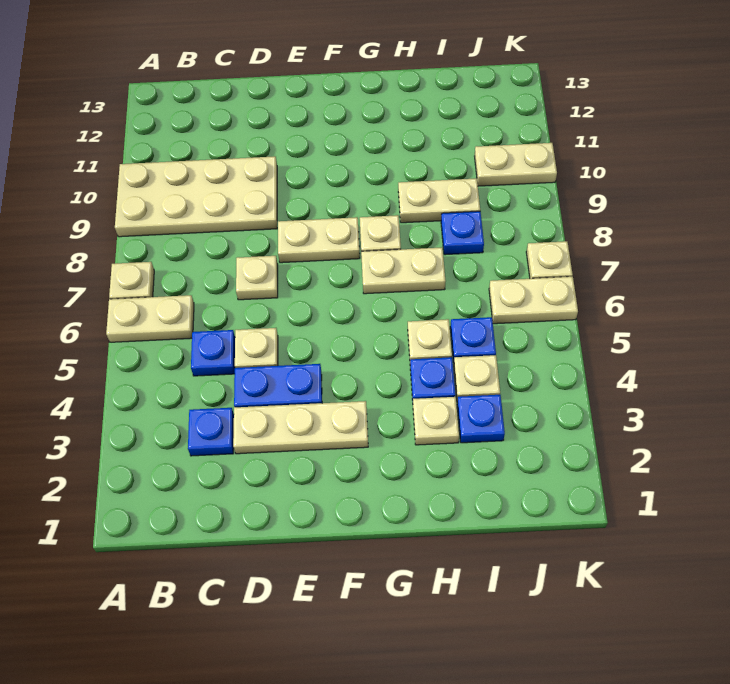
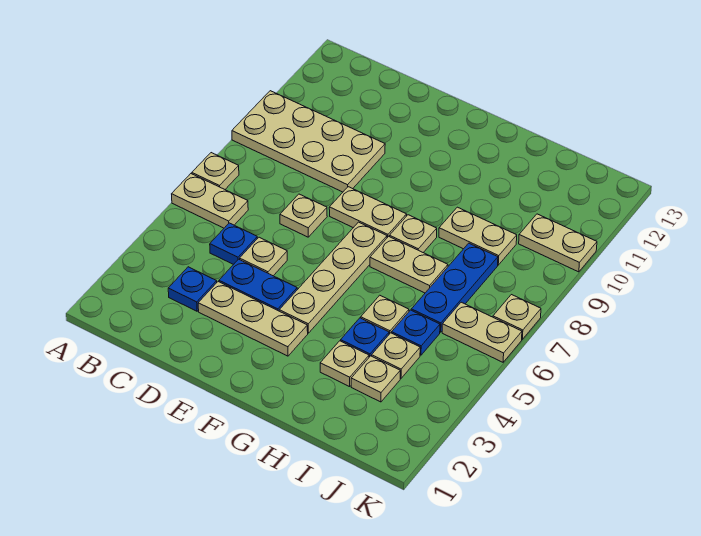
none -> tan plate F4:F7 level 1
blue plate I3 level 1 -> tan plate I3 level 1
blue plate I8 level 1 -> blue plate I6:I8 level 1

